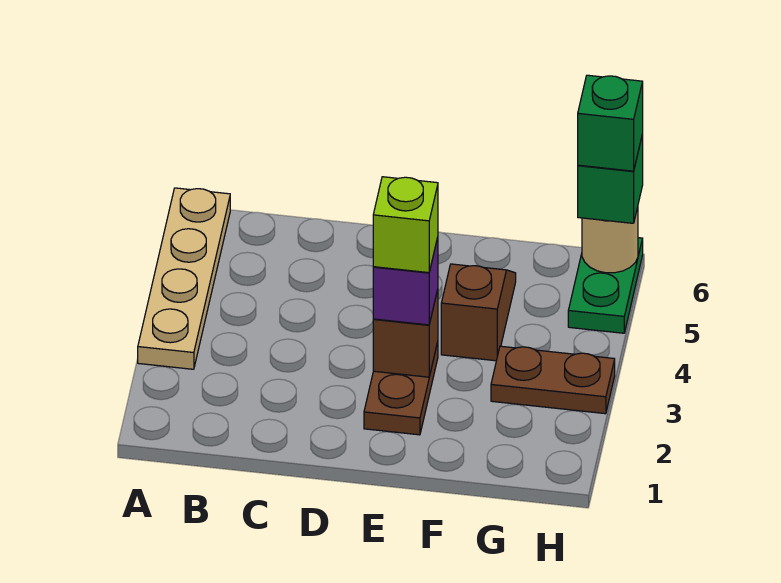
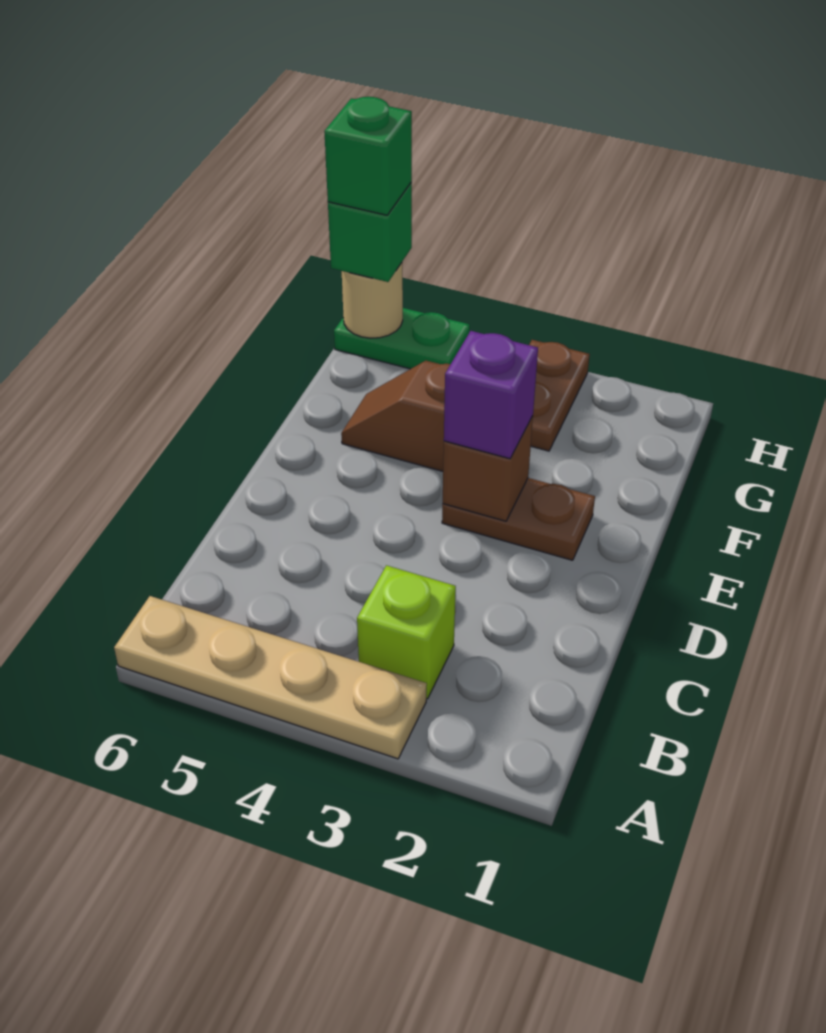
lime brick E3 level 4 -> lime brick B3 level 1

